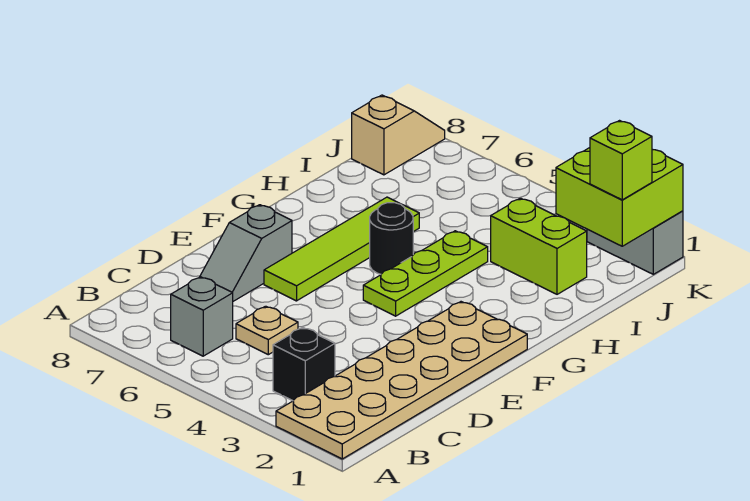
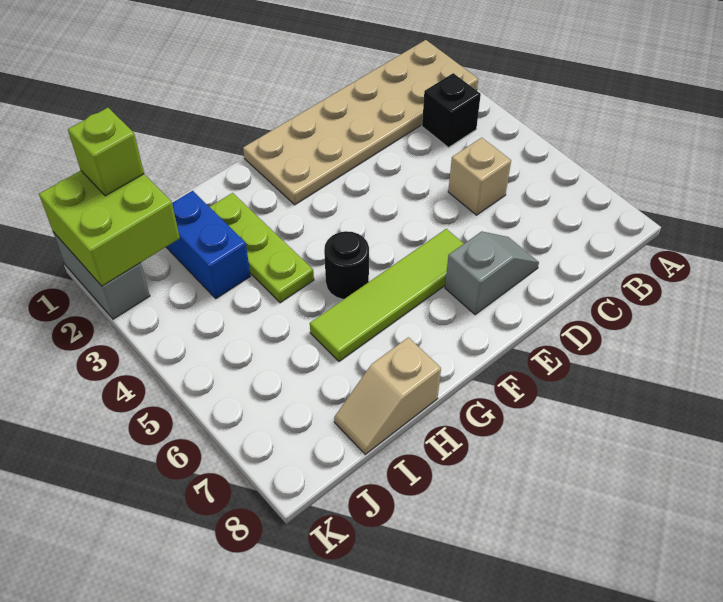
grey brick B6 level 1 -> none
tan plate C5 level 1 -> tan brick C5 level 1
lime plate F4:H4 level 1 -> lime plate H2:H4 level 1
lime brick I2:I3 level 1 -> blue brick I2:I3 level 1
tan slope J8:K8 level 1 top J -> tan slope H8:I8 level 1 top H

